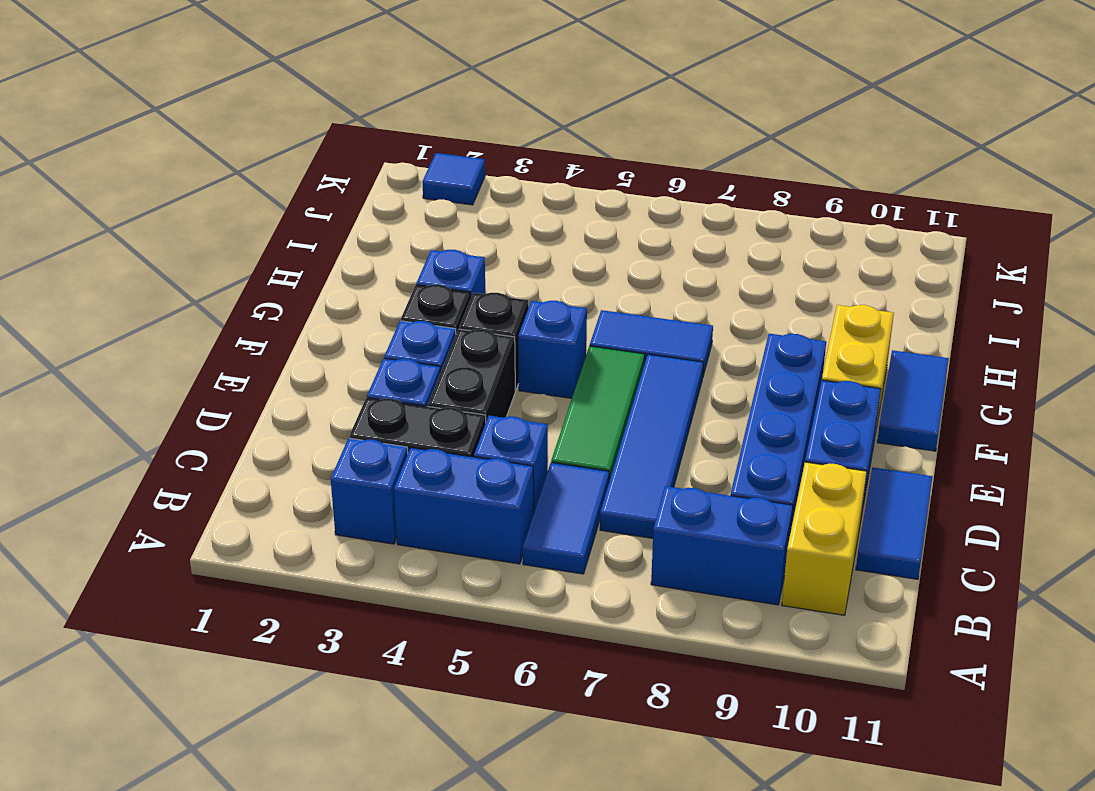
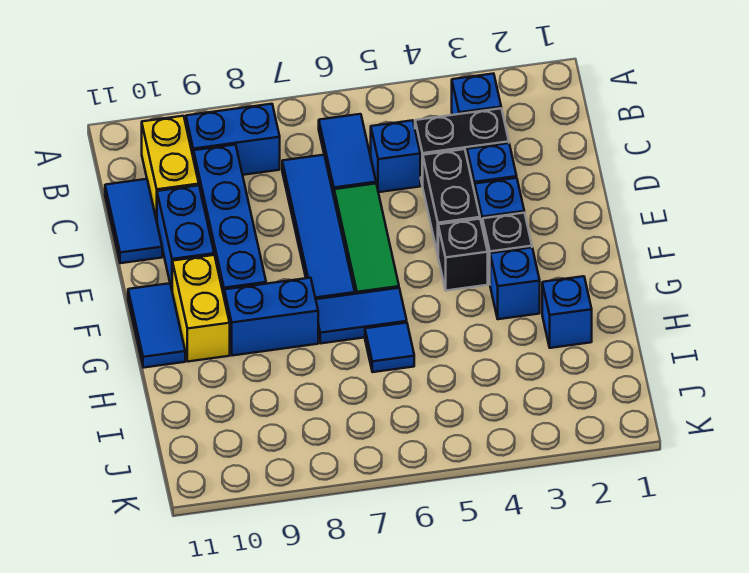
blue brick B4:B5 level 1 -> blue brick G8:G9 level 1
blue brick F5 level 1 -> blue brick H2 level 1
blue tile K2 level 1 -> blue tile H6 level 1

